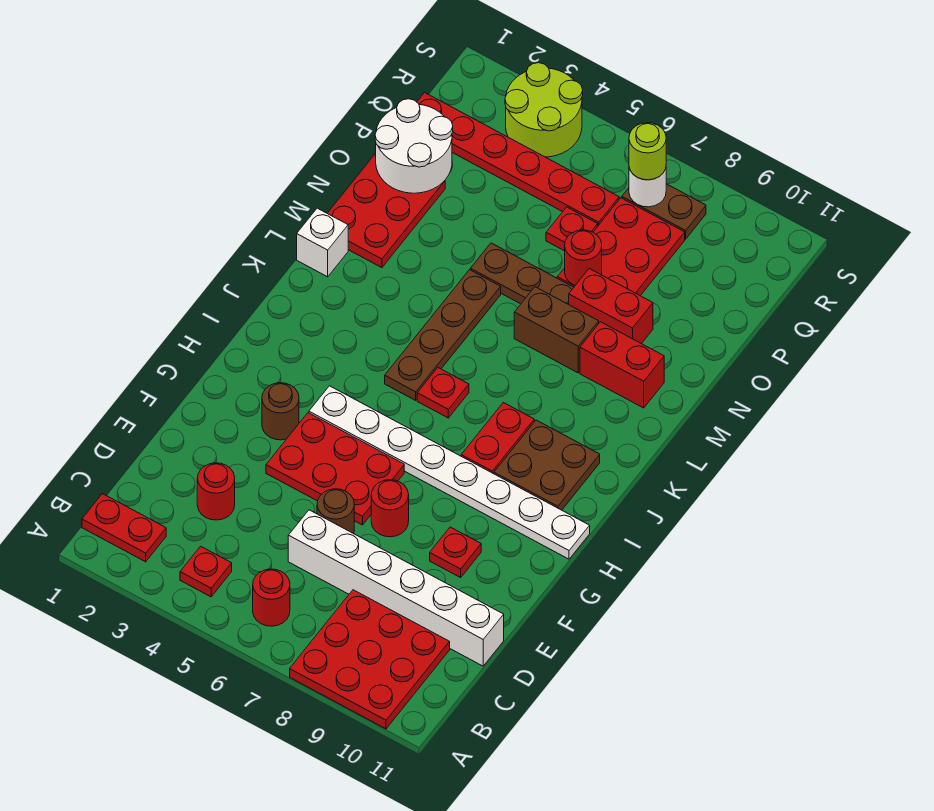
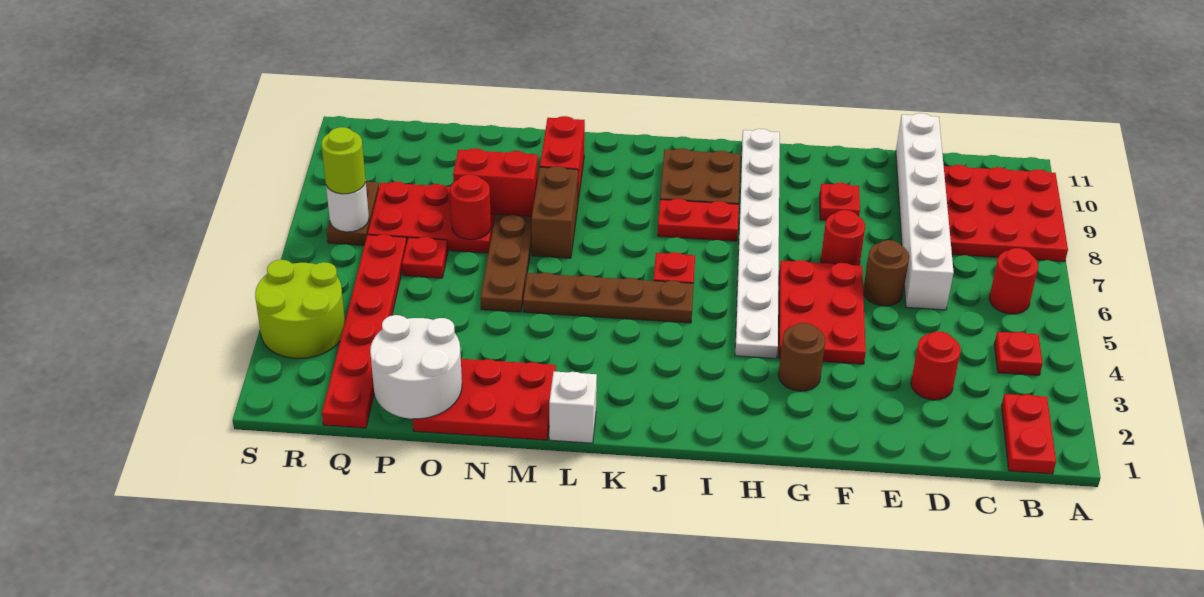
red brick N8:N9 level 2 -> red brick N8:O8 level 2

